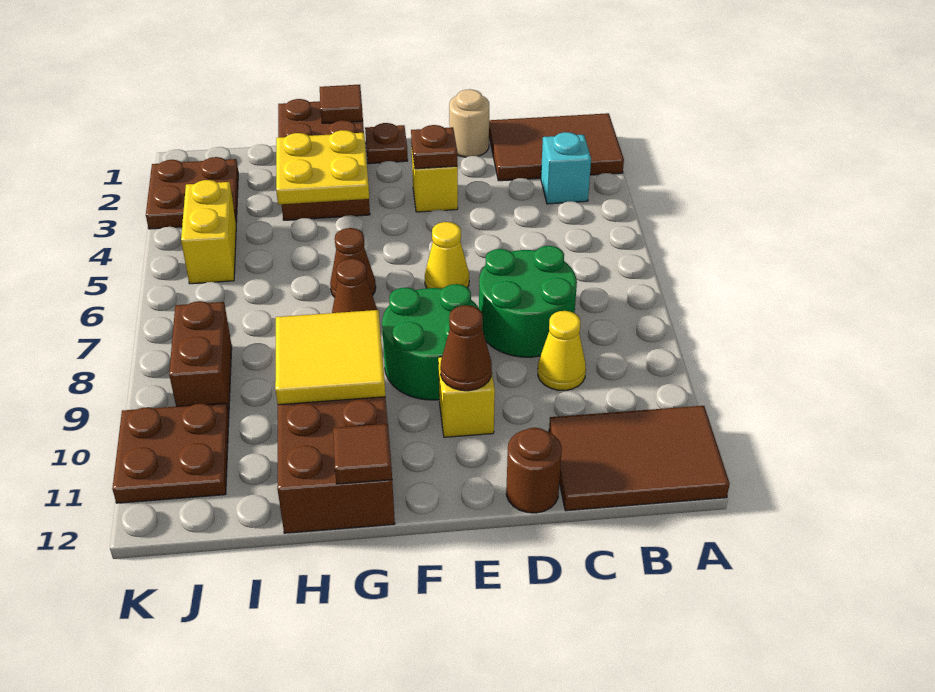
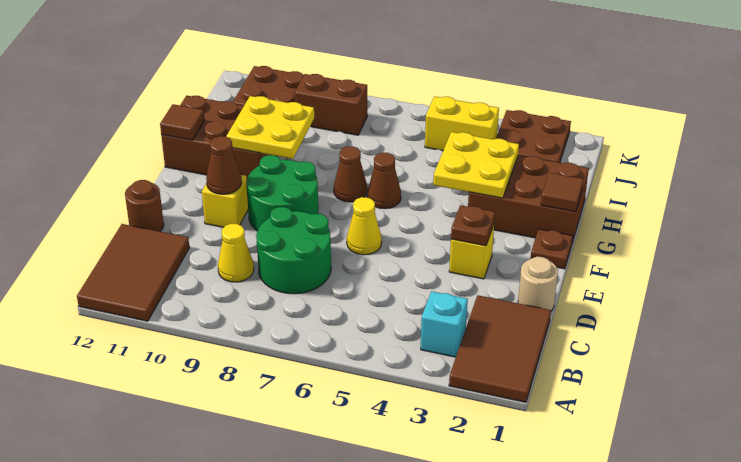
yellow tile G9:H10 level 2 -> yellow plate G9:H10 level 2

